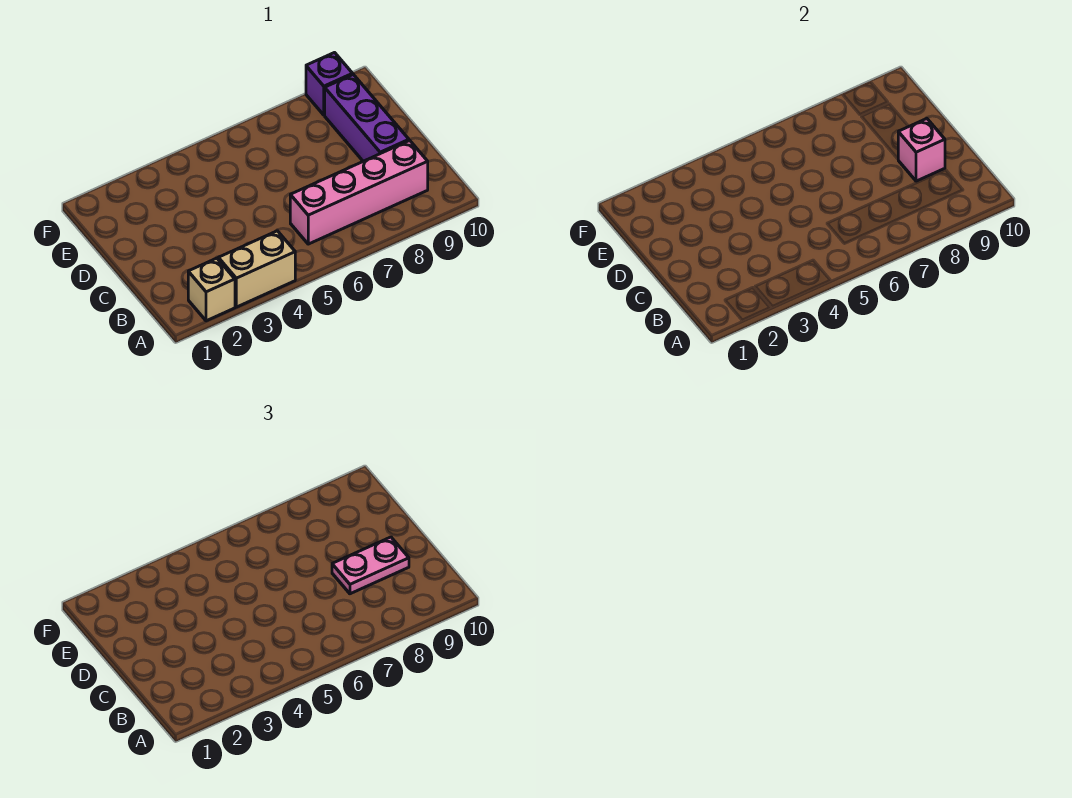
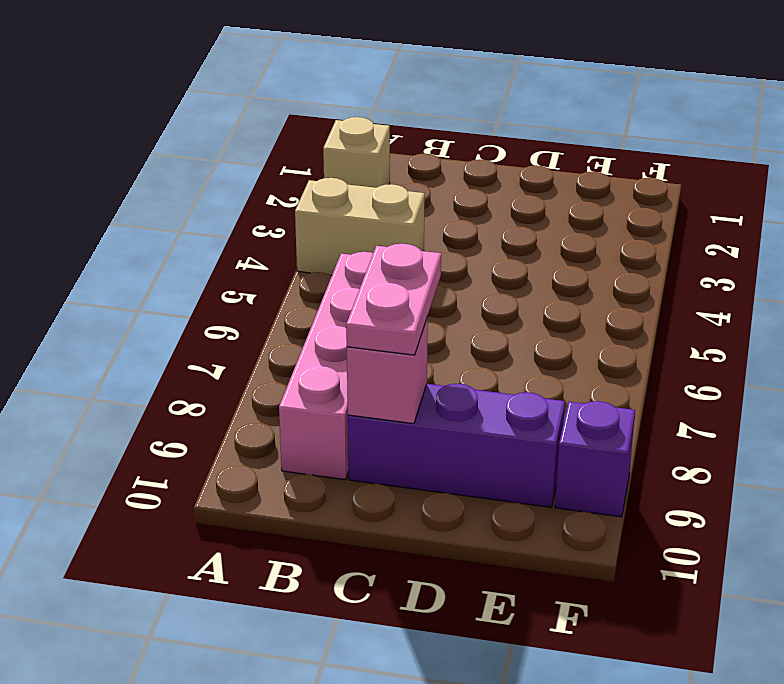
tan brick A3:A4 level 1 -> tan brick A4:B4 level 1

